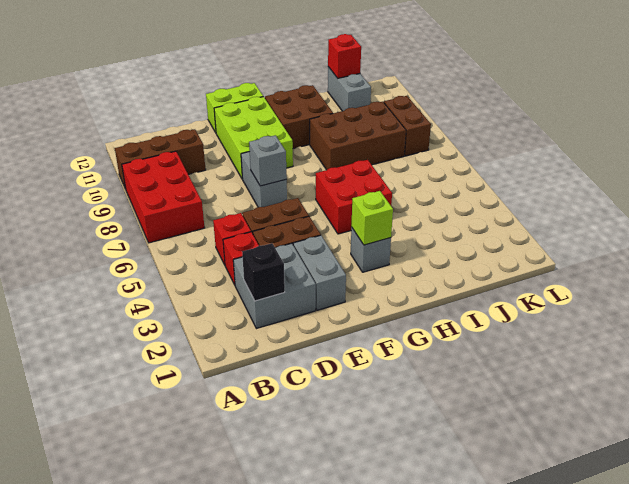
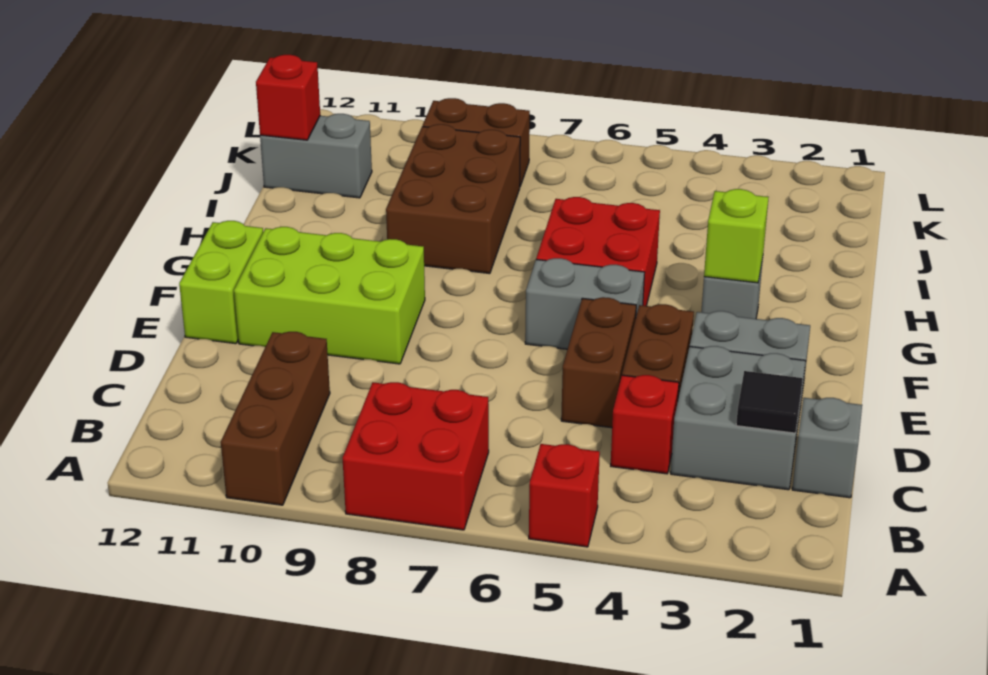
red brick A7:B9 level 1 -> red brick A7:B8 level 1
black brick C2 level 2 -> black tile C2 level 2
red brick C5 level 1 -> red brick A5 level 1
grey brick E7:E8 level 1 -> grey brick F5:F6 level 1
grey brick E7 level 2 -> grey brick C1 level 1
brown brick G10:H11 level 1 -> none

